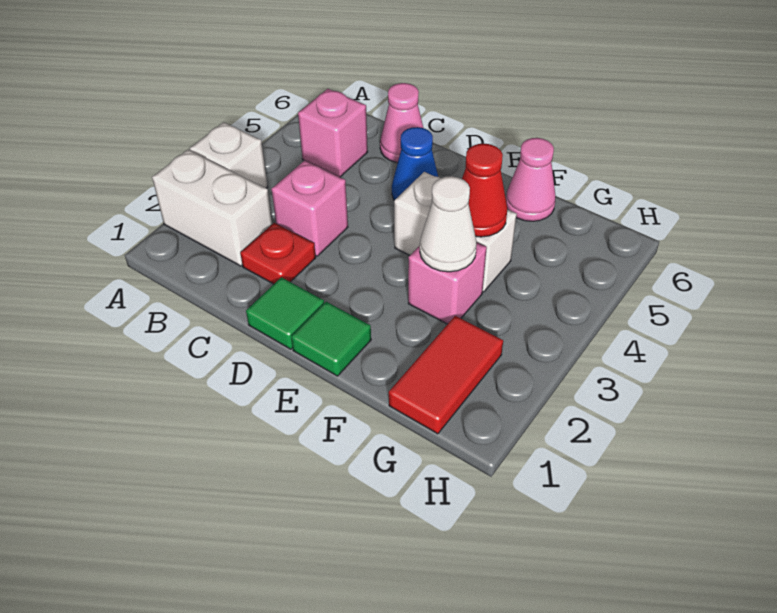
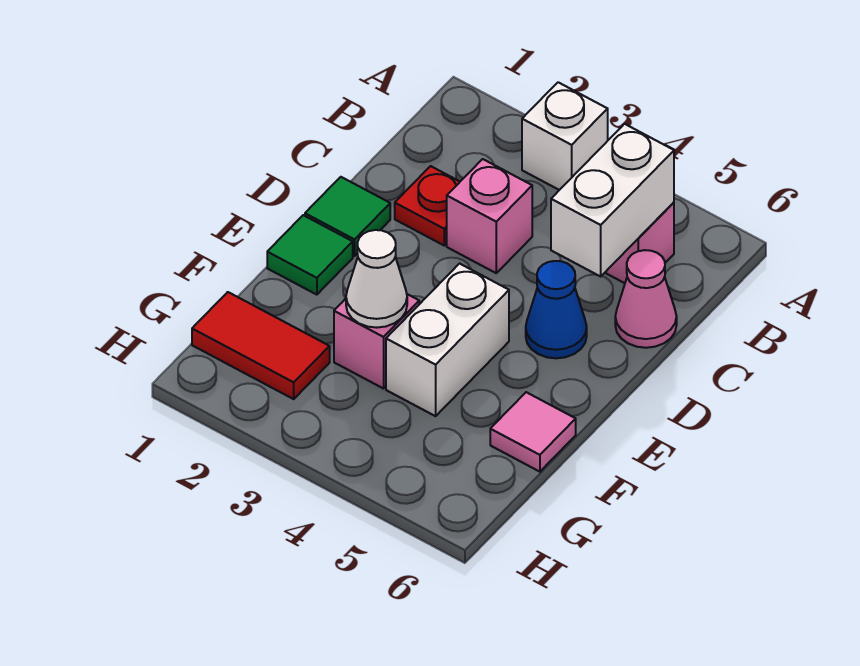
white brick A2:B2 level 1 -> white brick B5:C5 level 2
red cone F4 level 2 -> none
pink cone F6 level 1 -> pink tile F6 level 1

